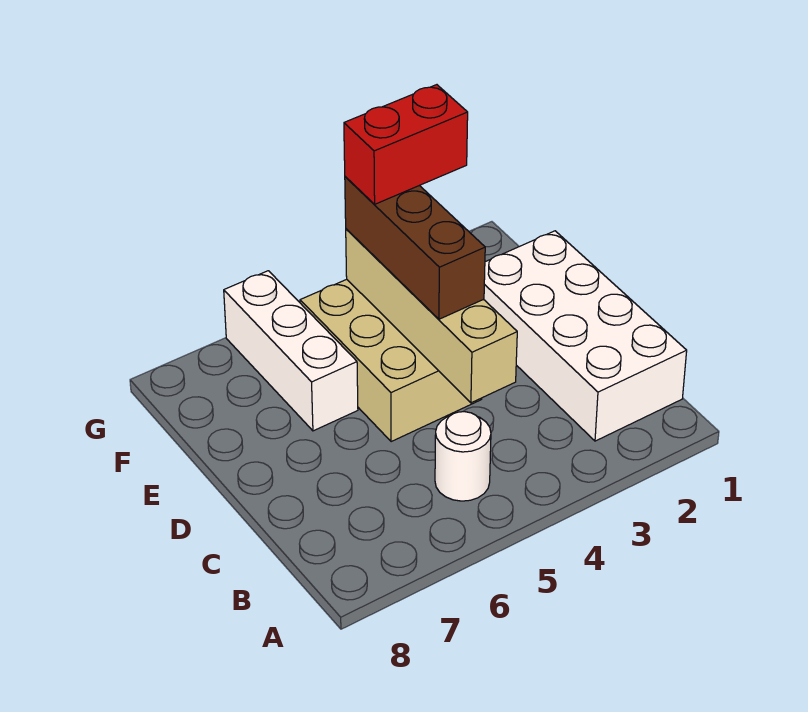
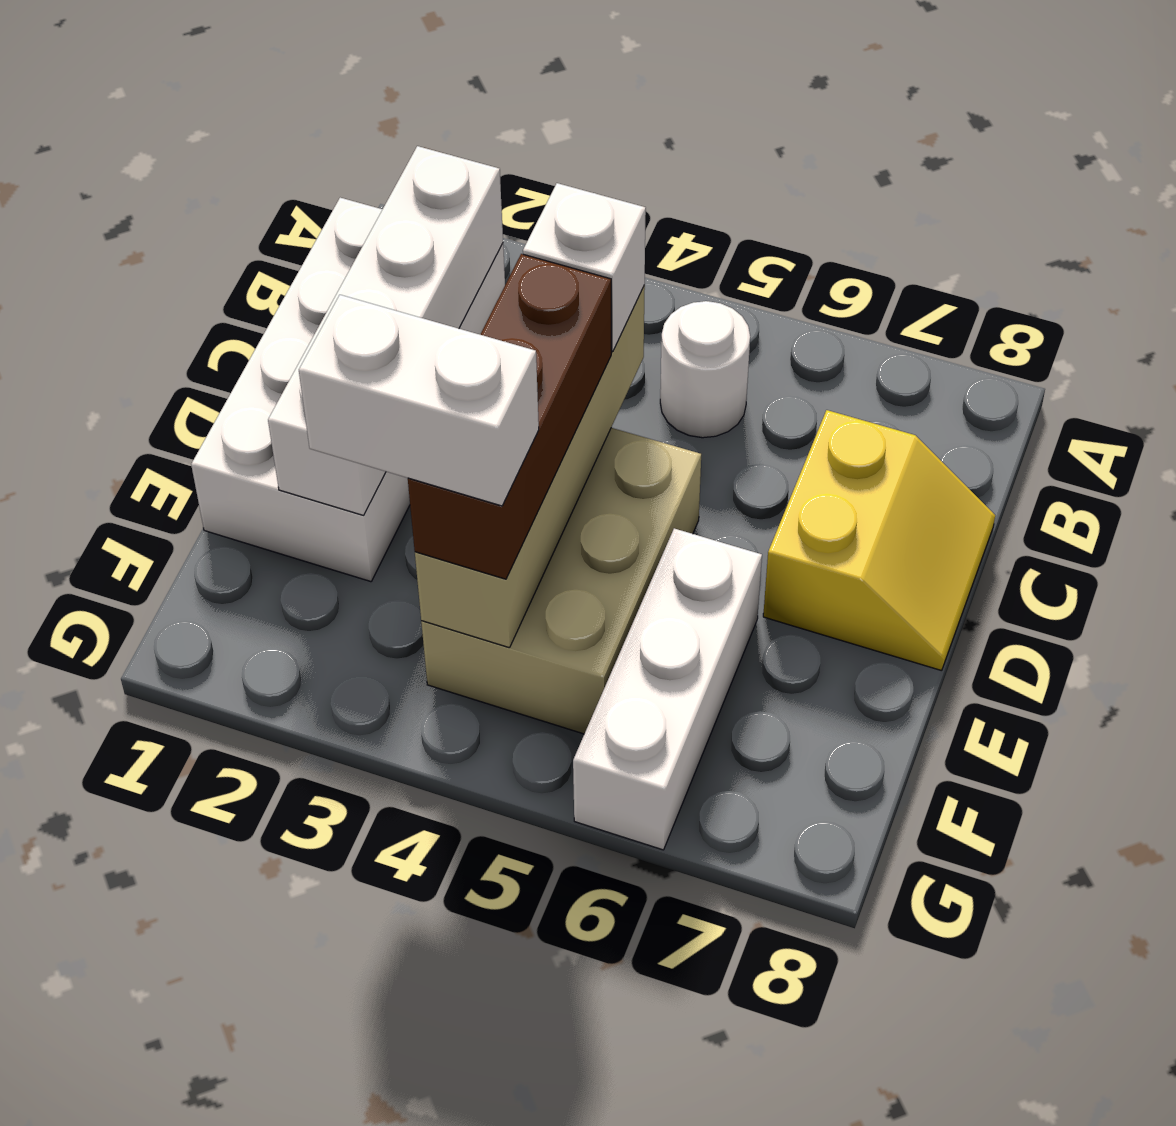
none -> white brick B2:E2 level 2
none -> white brick C4 level 3
none -> yellow slope C7:D8 level 1 top 7
red brick F3:F4 level 4 -> white brick F3:F4 level 4

